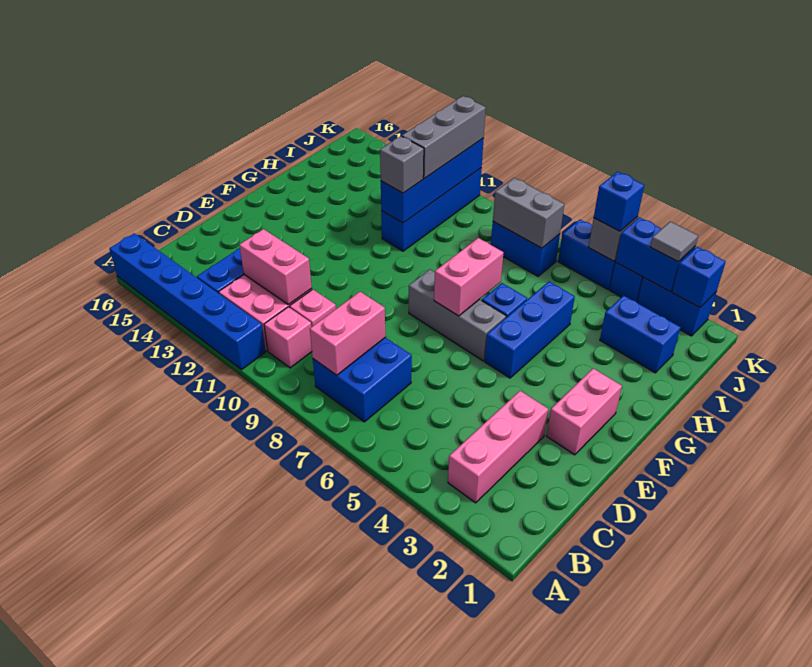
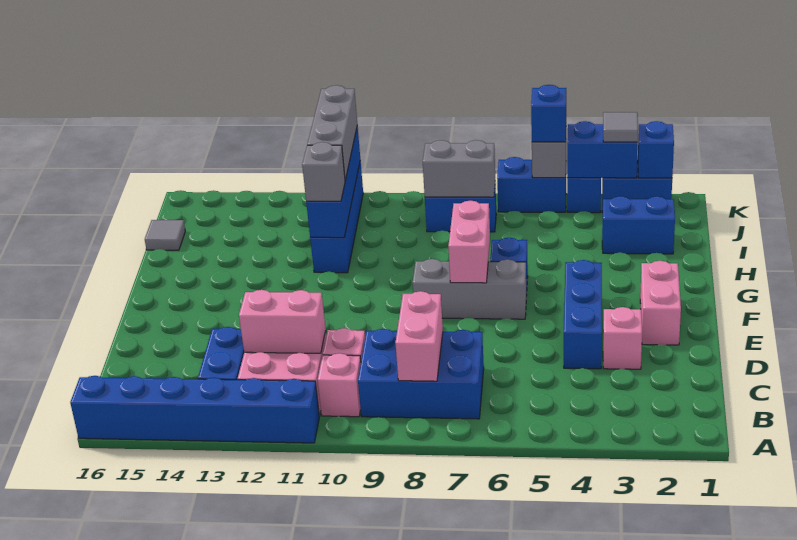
pink brick B3:D3 level 1 -> pink brick D3 level 1
blue brick B7:C8 level 1 -> blue brick B7:C9 level 1
blue brick F5:H5 level 1 -> blue brick D4:F4 level 1
none -> grey tile I16 level 1

